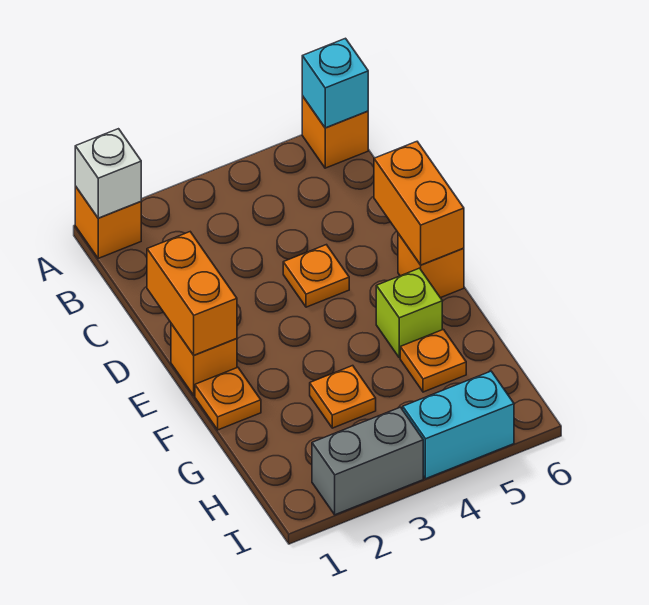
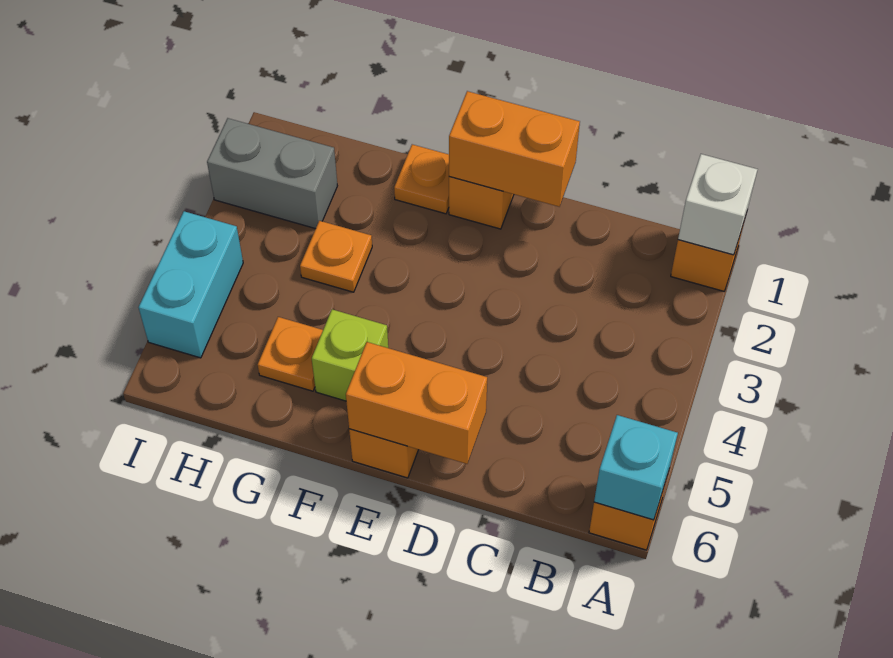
orange plate D4 level 1 -> none
grey brick I2:I3 level 1 -> grey brick H2:I2 level 1

